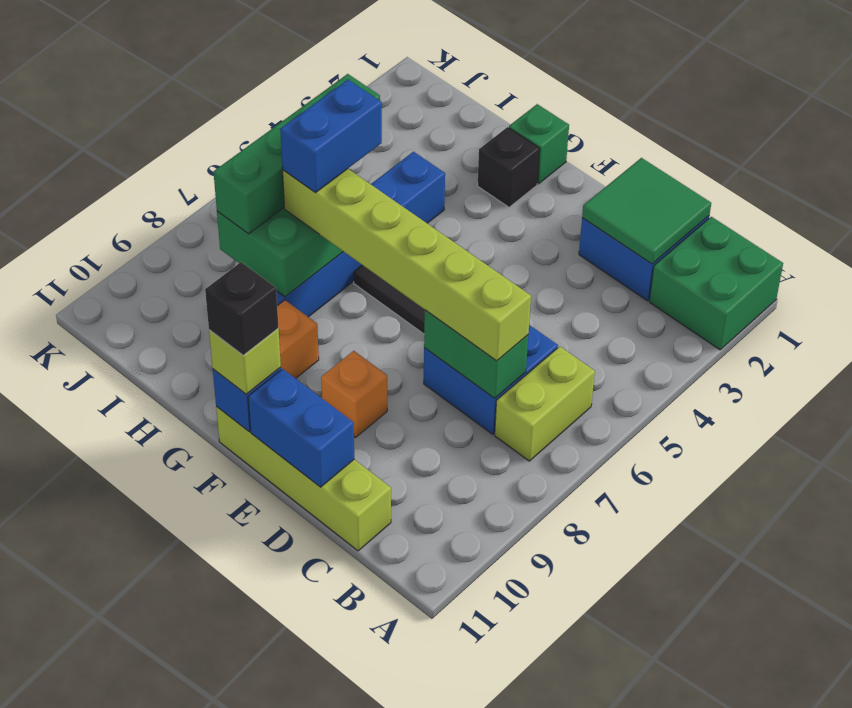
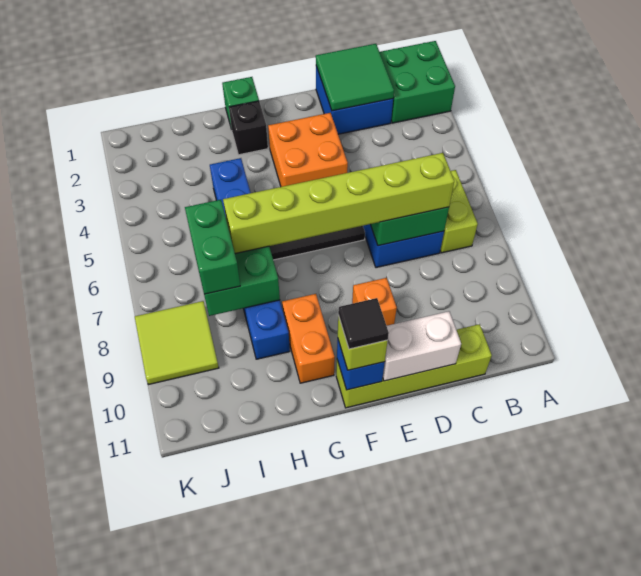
blue brick D11:E11 level 2 -> white brick D11:E11 level 2
none -> orange brick E3:F4 level 1
black brick F11 level 4 -> black tile F11 level 4
blue brick H6:H7 level 4 -> none
green brick I5:I8 level 3 -> green brick I7:I8 level 3
none -> lime tile J8:K9 level 1

